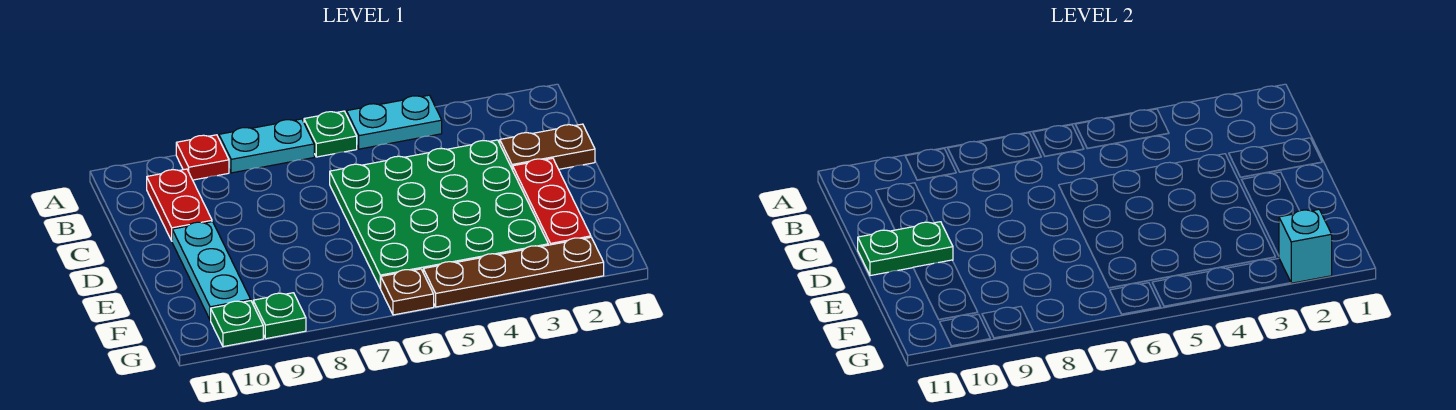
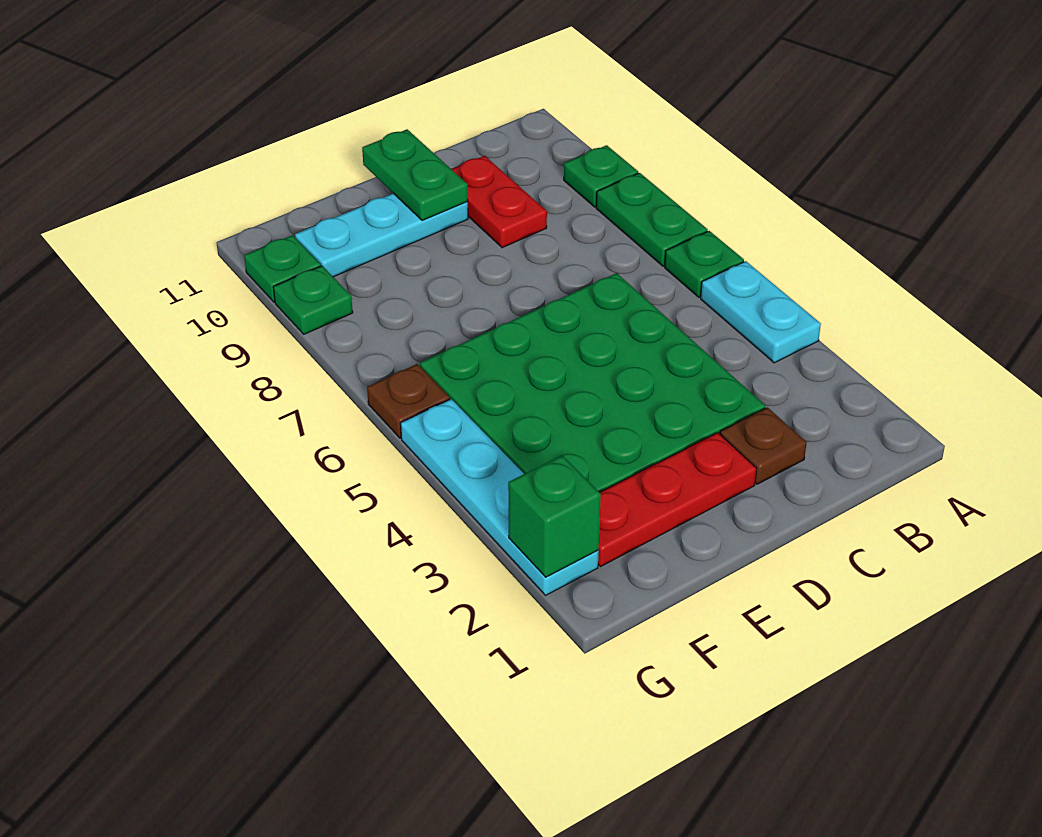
cyan plate A7:A8 level 1 -> green plate A7:A8 level 1
red plate A9 level 1 -> green plate A9 level 1
red plate B10:C10 level 1 -> red plate C9:C10 level 1
brown plate C1:C2 level 1 -> brown plate C2 level 1
brown plate G2:G5 level 1 -> cyan plate G2:G5 level 1
cyan brick G2 level 2 -> green brick G2 level 2

